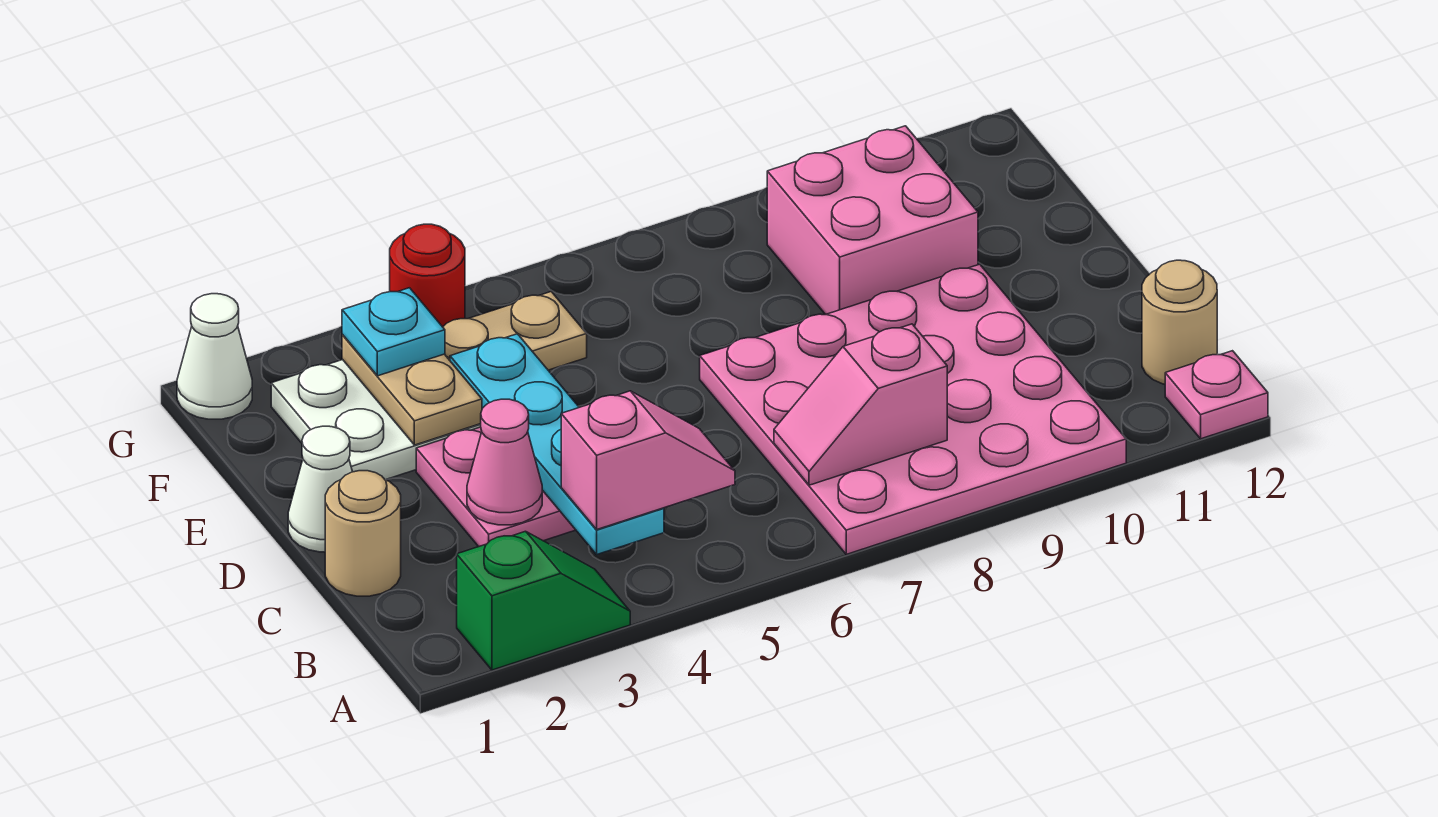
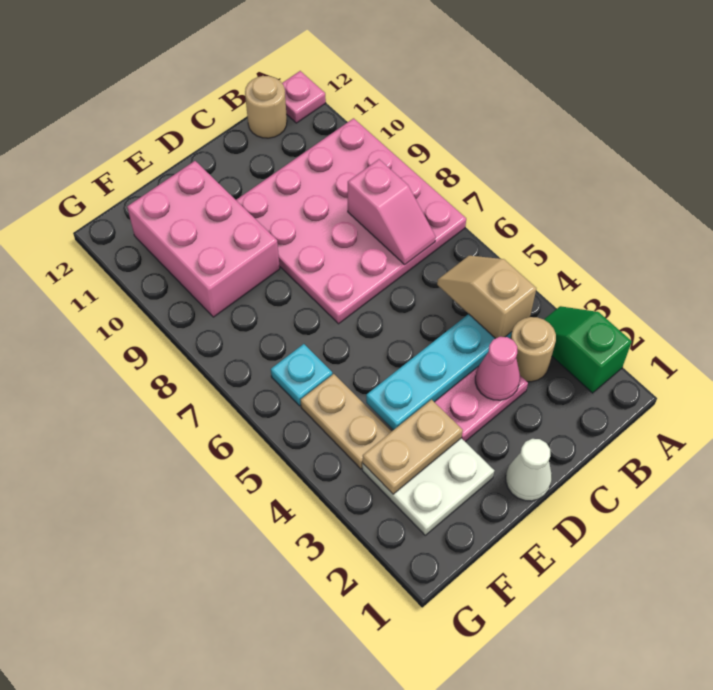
pink slope B4:B5 level 3 top 4 -> tan slope B4:B5 level 3 top 4
tan round brick C1 level 1 -> tan round brick B3 level 1
pink brick E9:F10 level 1 -> pink brick E9:F11 level 1
cyan plate F3 level 3 -> cyan plate F6 level 1
white cone G1 level 1 -> none
red round brick G4 level 1 -> none

